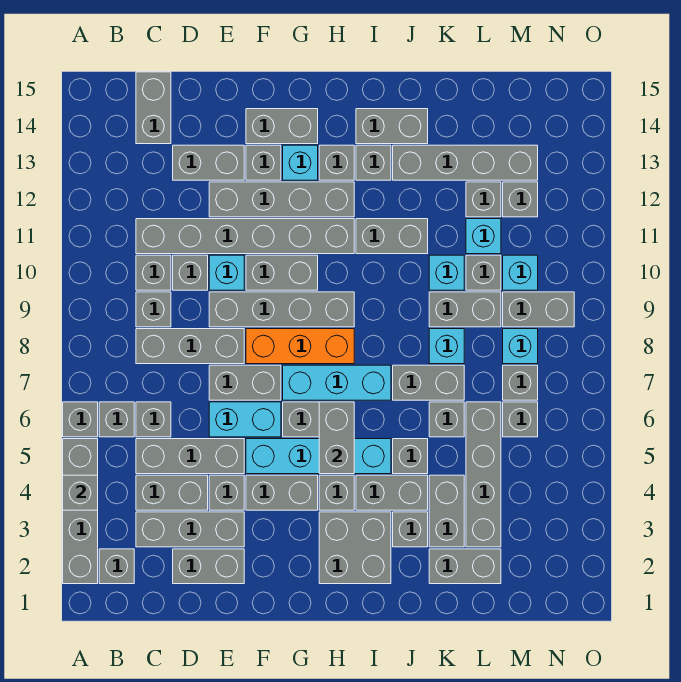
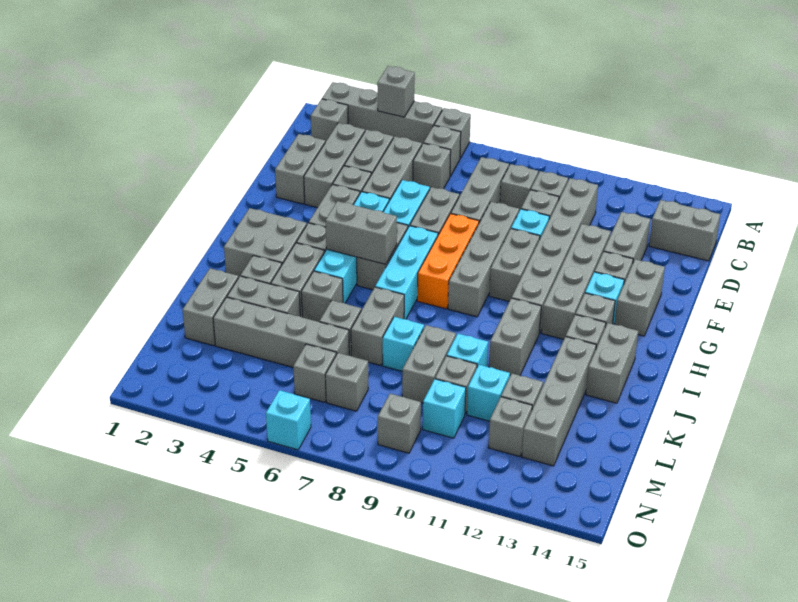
cyan brick M8 level 1 -> cyan brick O6 level 1
grey brick M9:N9 level 1 -> grey brick N9 level 1

